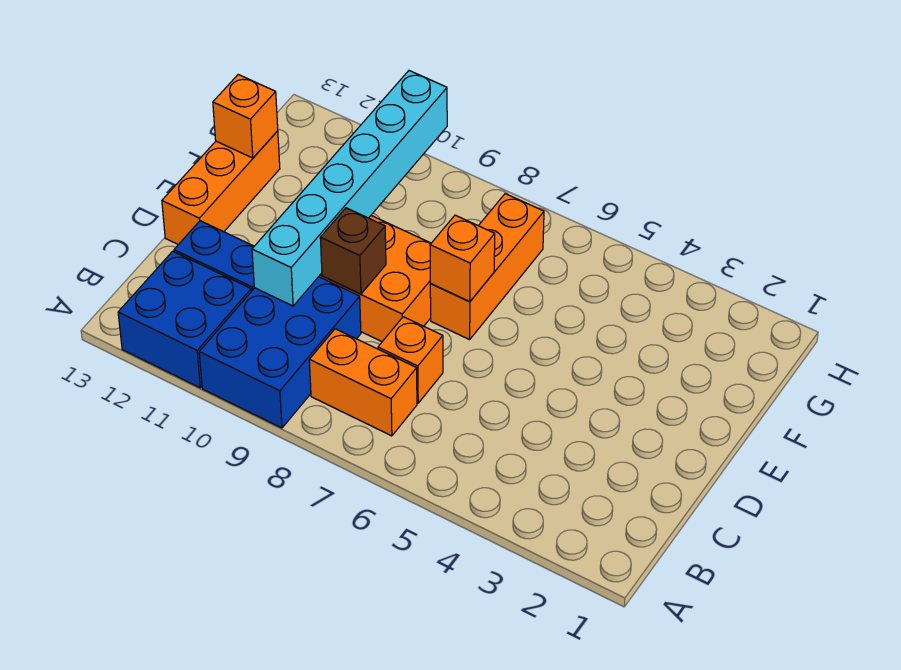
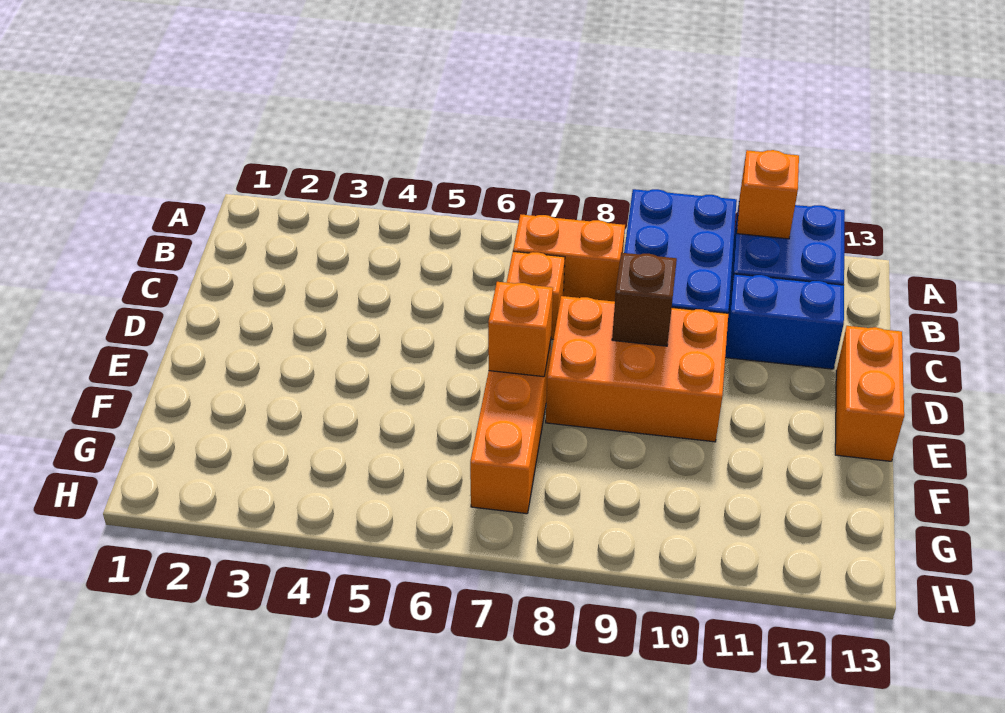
cyan brick C10:H10 level 2 -> none
orange brick D13:F13 level 1 -> orange brick D13:E13 level 1
orange brick F13 level 2 -> orange brick A11 level 2

